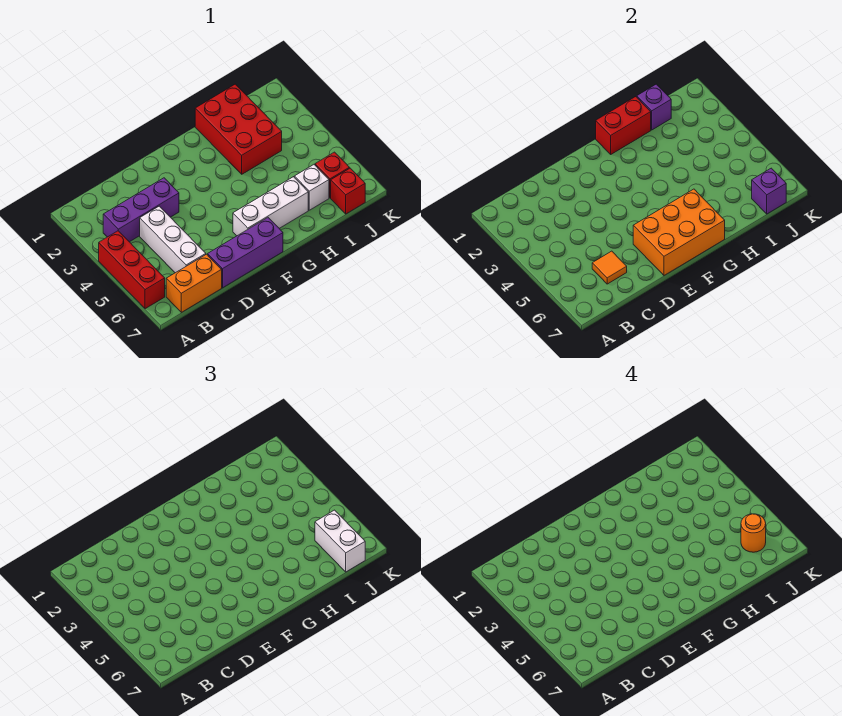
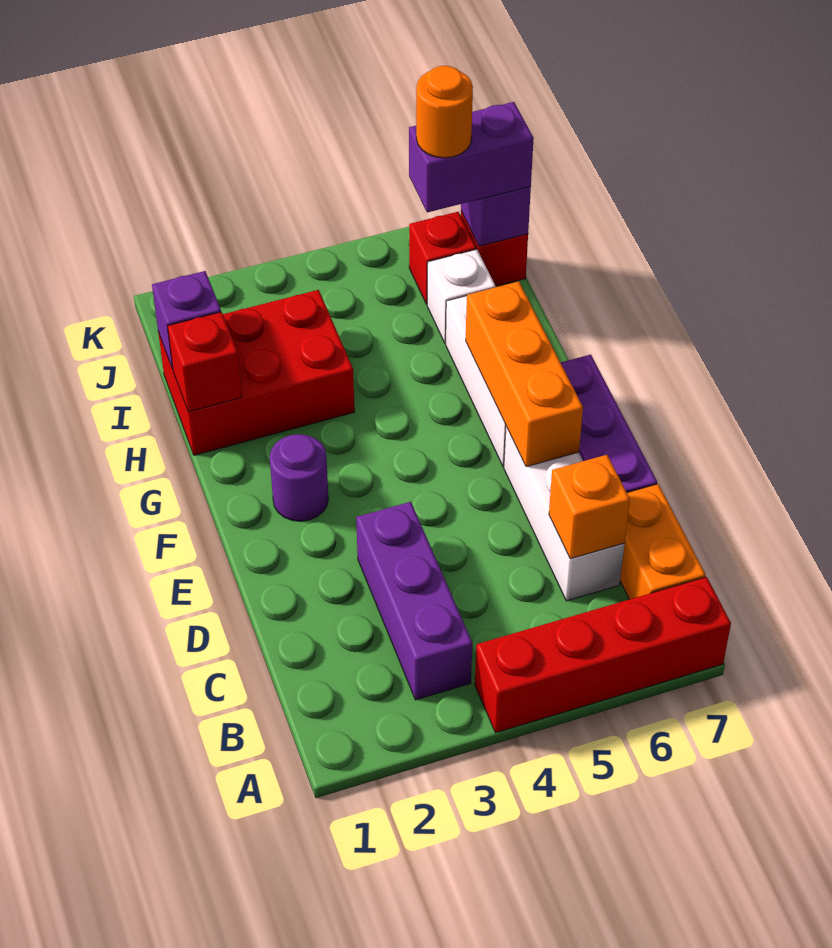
red brick A4:A6 level 1 -> red brick A4:A7 level 1
white brick C4:C6 level 1 -> white brick C6:E6 level 1
orange tile C6 level 2 -> orange brick C6 level 2
orange brick E6:G7 level 2 -> orange brick E6:G6 level 2
none -> purple round brick F2 level 1
red brick G1:H1 level 2 -> red brick H1 level 2
white brick J6:J7 level 3 -> purple brick J6:J7 level 3

